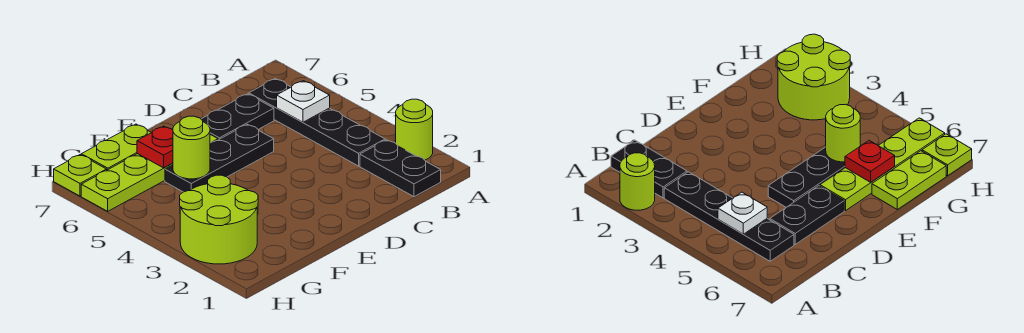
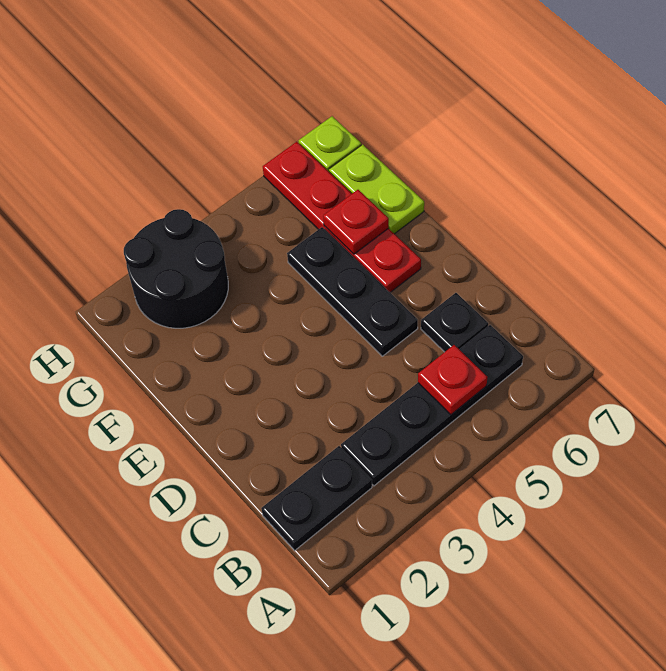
lime round brick A2 level 1 -> none
white plate B5 level 2 -> red plate B5 level 2
black plate C6:D6 level 1 -> black plate C6 level 1
lime plate E6:H6 level 1 -> red plate E6:H6 level 1
lime round brick F5 level 2 -> none
lime round brick G2:H3 level 1 -> black round brick G2:H3 level 1

